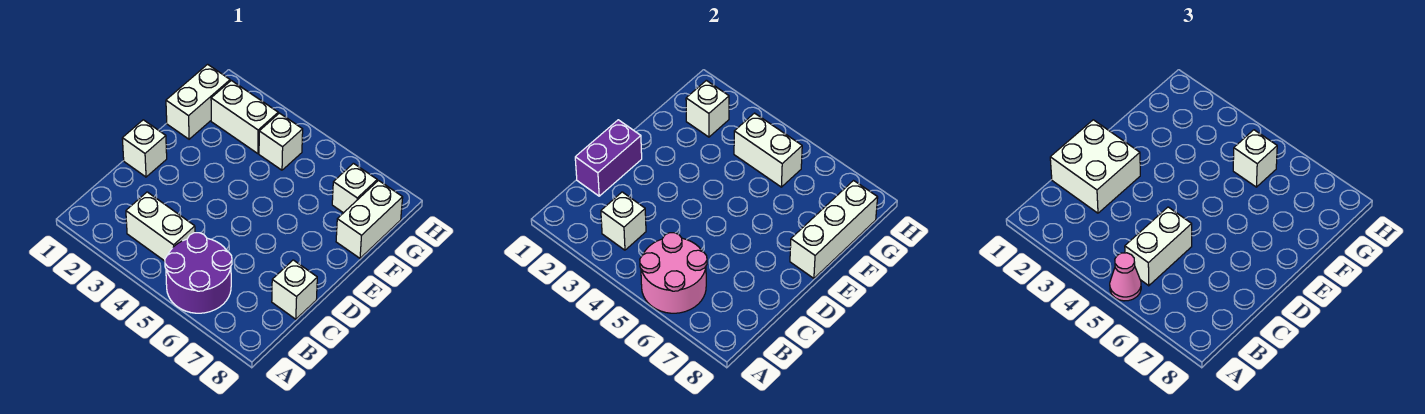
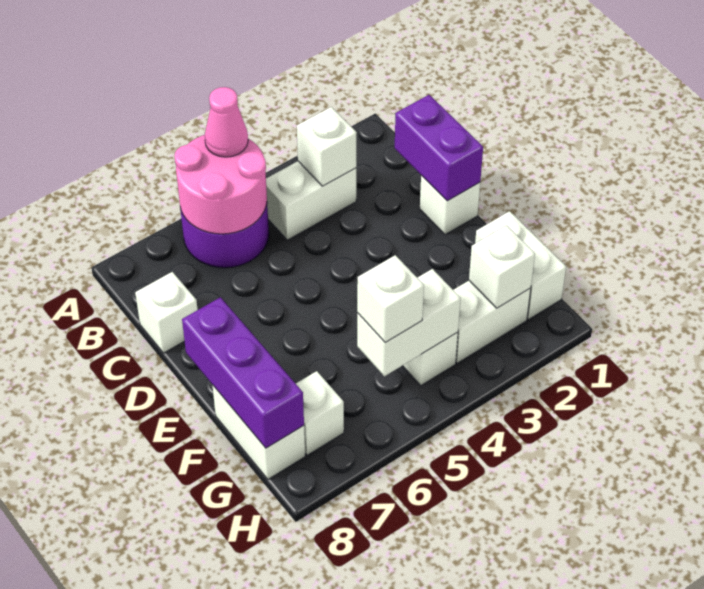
white brick B5:C5 level 3 -> none
white brick C1:D2 level 3 -> none
white brick E8:G8 level 2 -> purple brick E8:G8 level 2

